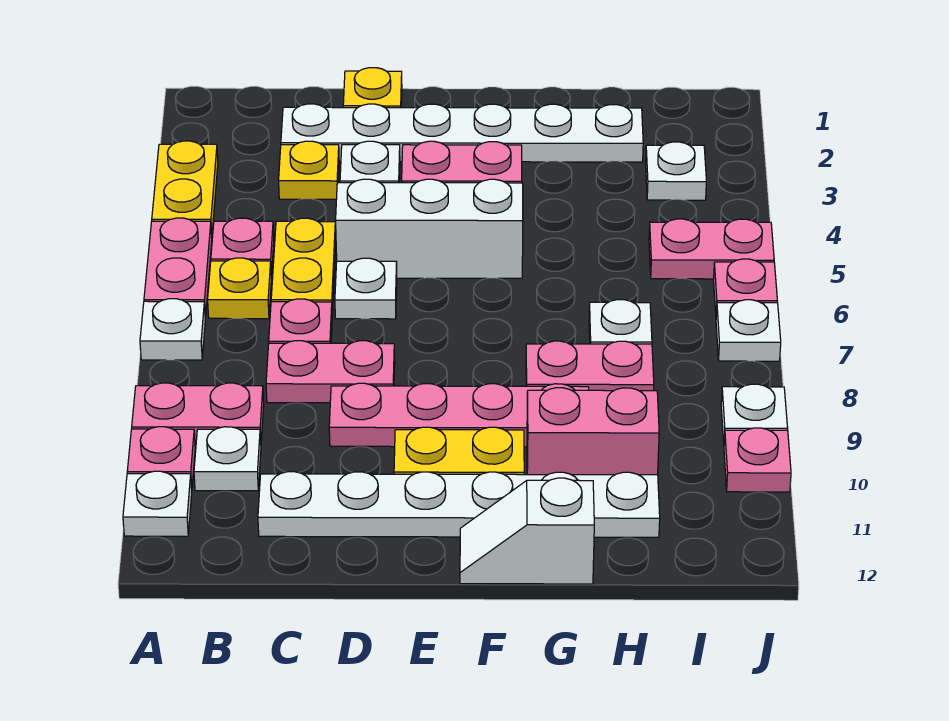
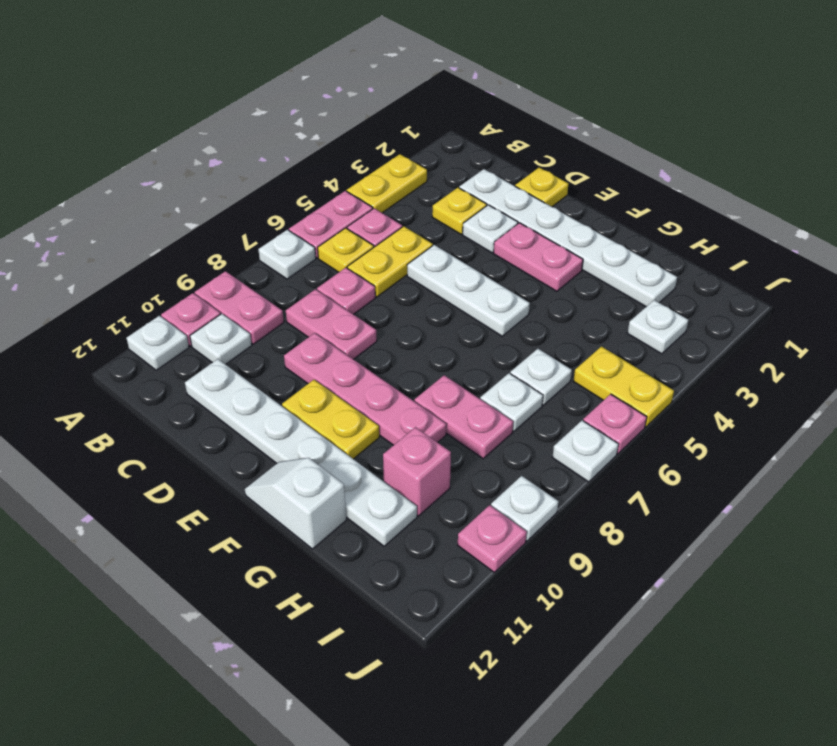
white brick D5:F5 level 1 -> white plate D5:F5 level 1
white plate D6 level 1 -> white plate H6 level 1
pink brick G10:H10 level 1 -> pink brick H10 level 1
pink plate I5:J5 level 1 -> yellow plate I5:J5 level 1

